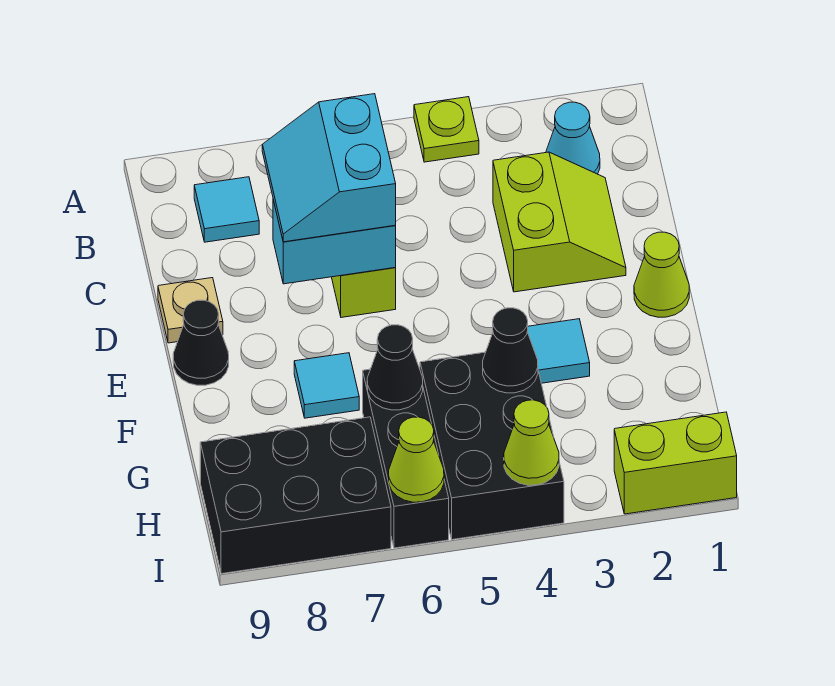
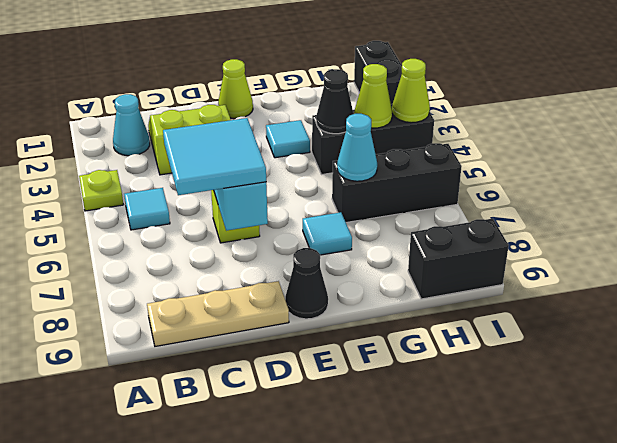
cyan tile B8 level 1 -> cyan tile B5 level 1
cyan slope C6:D7 level 3 top 6 -> cyan tile C6:D7 level 3
tan plate D9 level 1 -> tan plate B9:D9 level 1
black brick G4:I5 level 1 -> black brick G4:I4 level 1
black cone G6 level 2 -> cyan cone G6 level 2
black brick H7:I9 level 1 -> black brick H9:I9 level 1
lime brick I1:I2 level 1 -> black brick I1:I2 level 1
lime cone I6 level 2 -> lime cone H4 level 2

